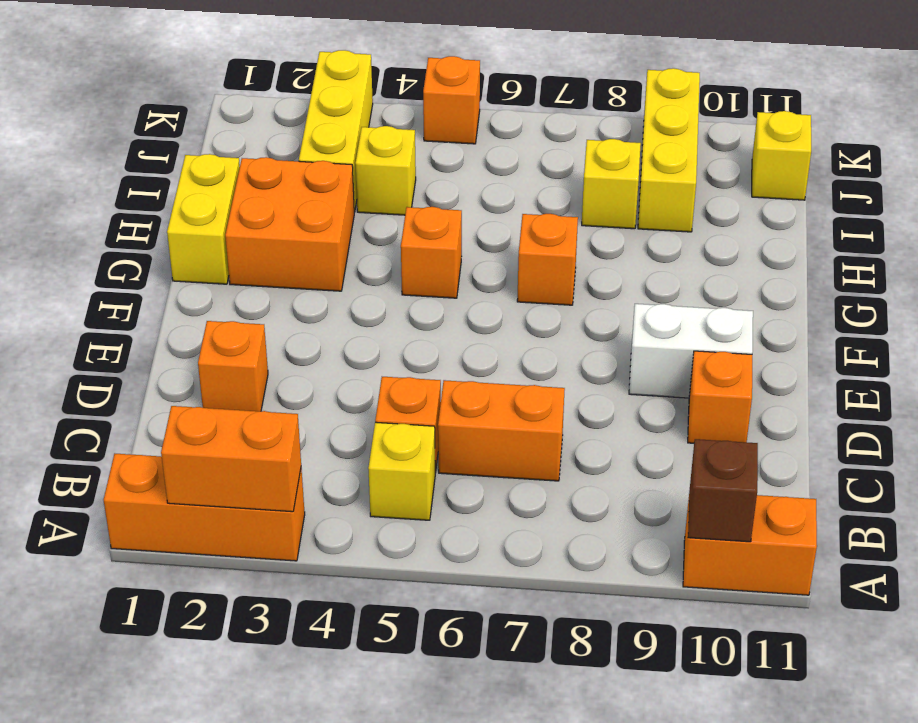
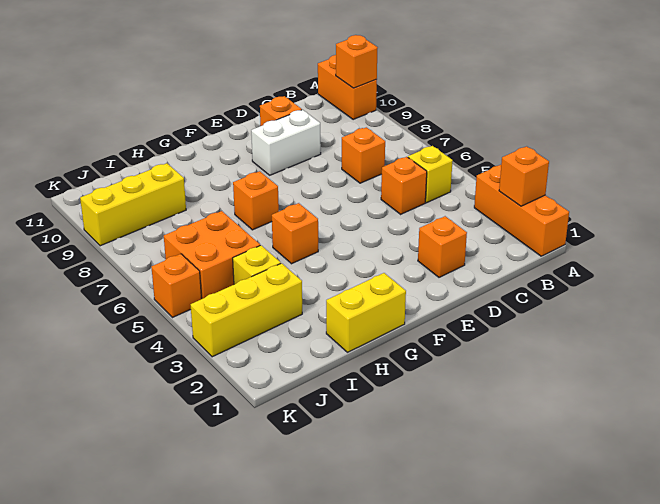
orange brick A2:A3 level 2 -> orange brick A2 level 2
brown brick A10 level 2 -> orange brick A10 level 2
orange brick C6:C7 level 1 -> orange brick C7 level 1
white brick E9:E10 level 1 -> white brick D9:E9 level 1
orange brick G2:H3 level 1 -> orange brick I5:J6 level 1
yellow brick I8 level 1 -> none
yellow brick J11 level 1 -> none

